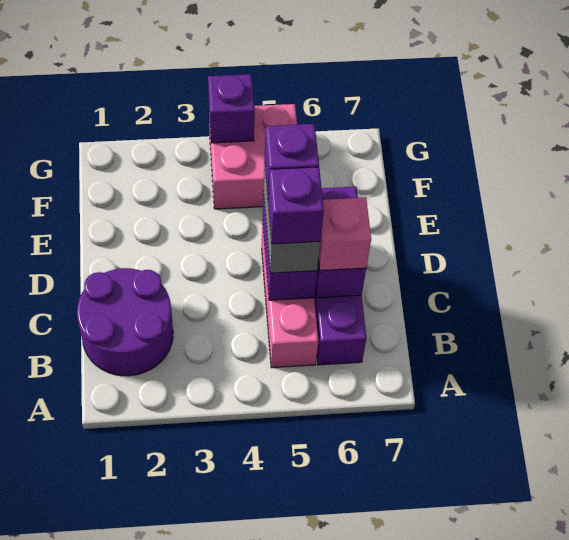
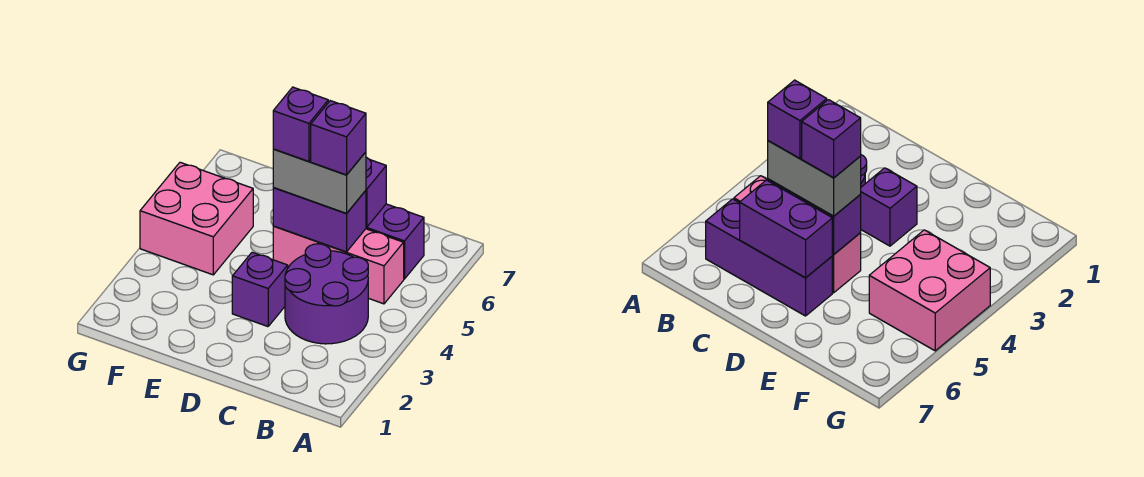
purple round brick B1:C2 level 1 -> purple round brick B3:C4 level 1
pink brick C6 level 3 -> none
purple brick G4 level 2 -> purple brick D3 level 1

